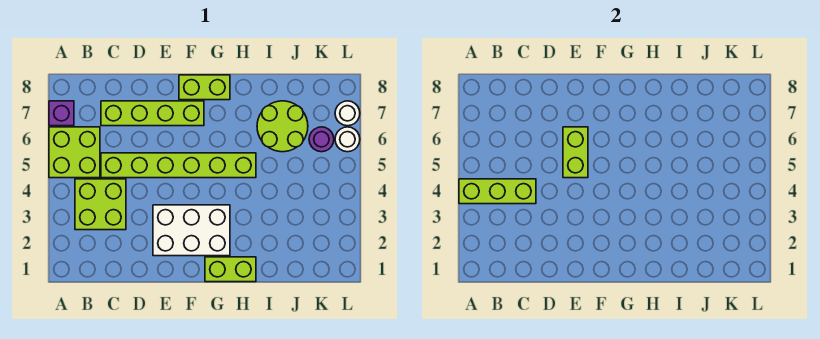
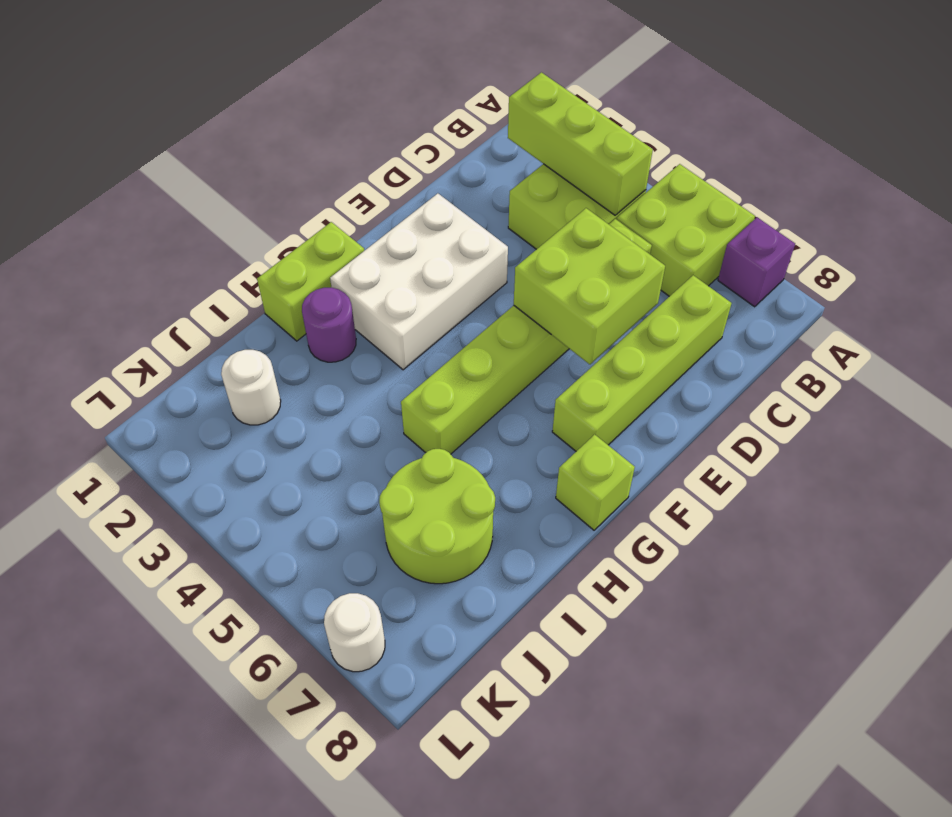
lime brick A4:C4 level 2 -> lime brick B2:B4 level 2
lime brick E5:E6 level 2 -> lime brick D5:E6 level 2
lime brick F8:G8 level 1 -> lime brick G8 level 1
purple round brick K6 level 1 -> purple round brick H2 level 1
white round brick L6 level 1 -> white round brick J2 level 1

